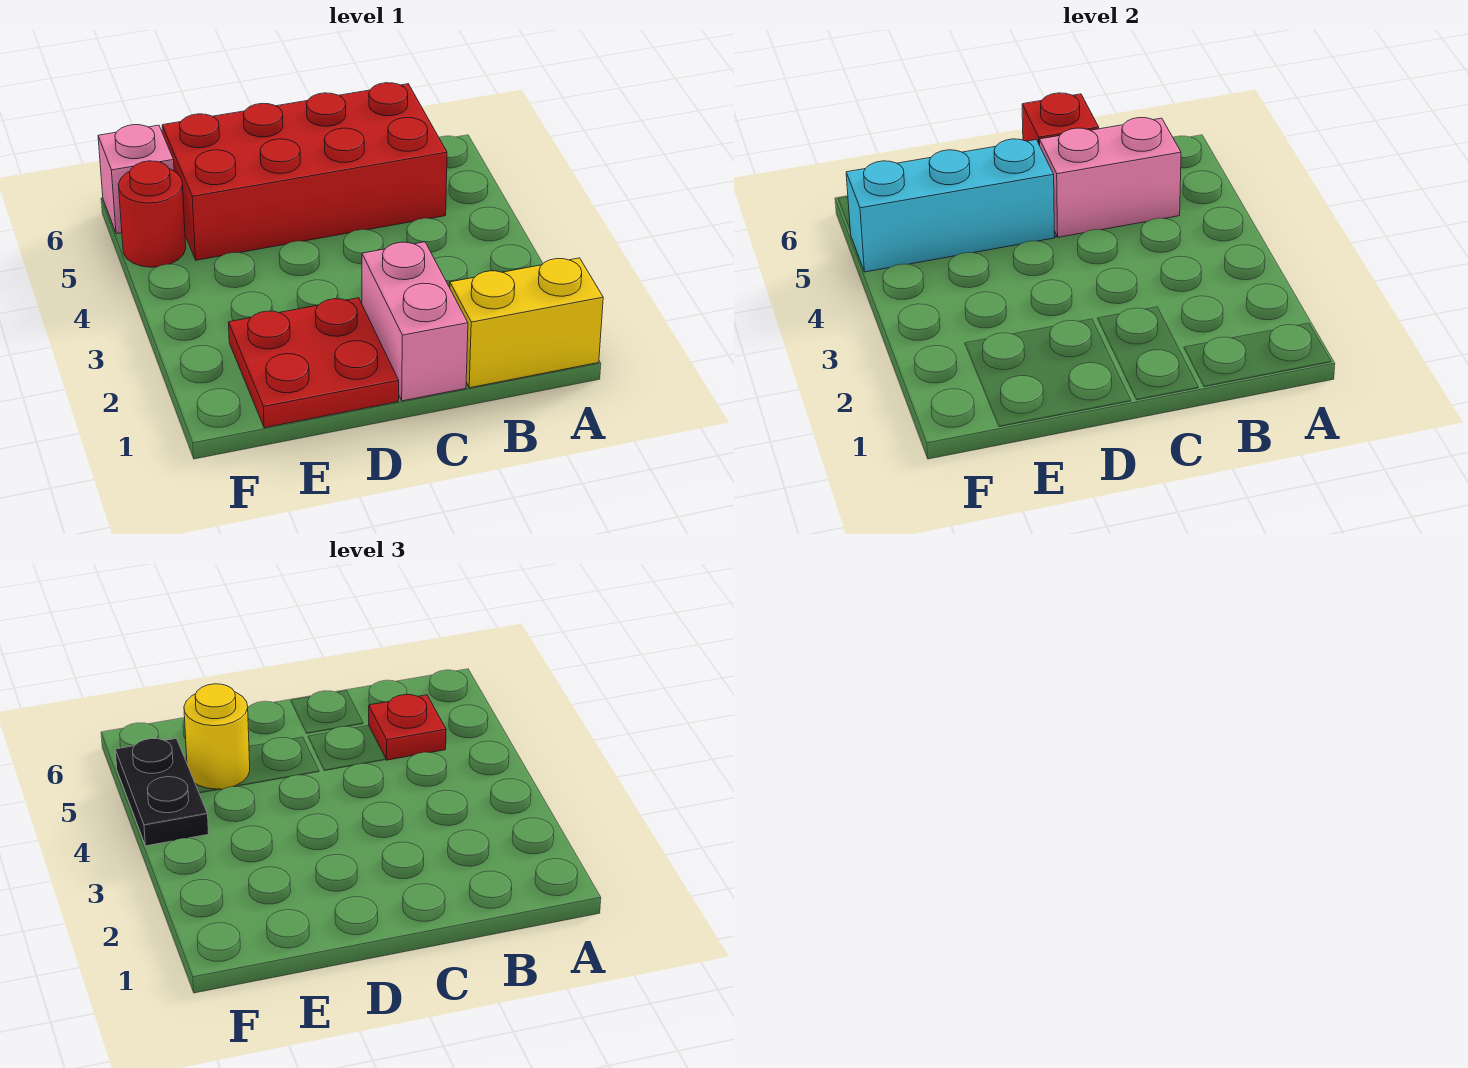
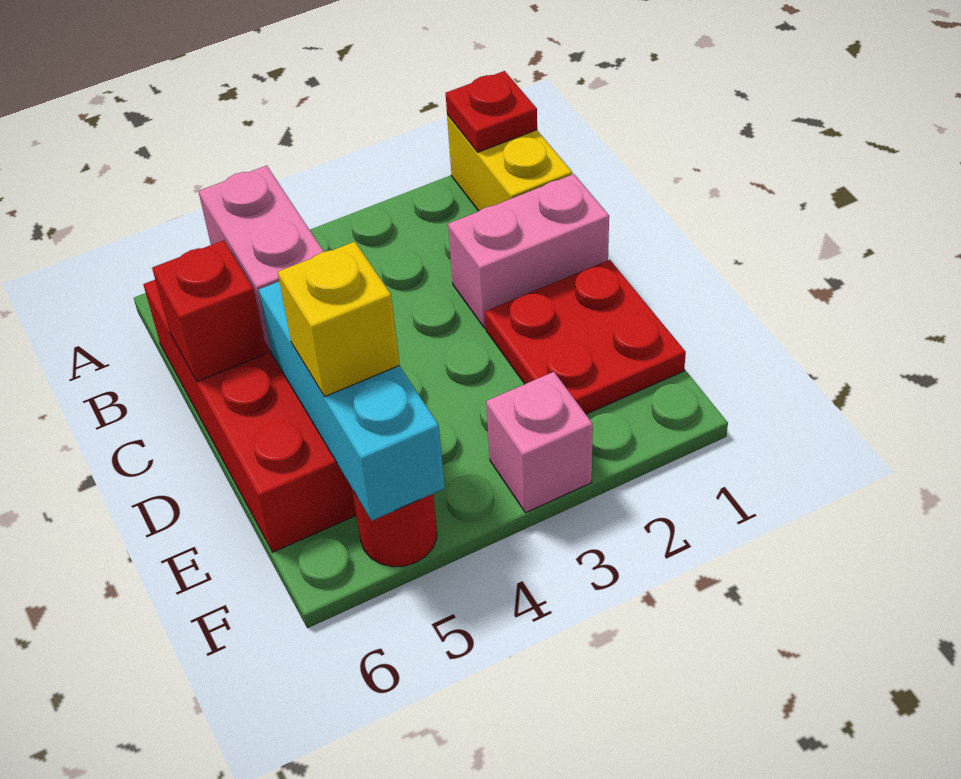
red plate B5 level 3 -> red plate A1 level 2
yellow round brick E5 level 3 -> yellow brick E5 level 3
black plate F4:F5 level 3 -> none
pink brick F6 level 1 -> pink brick F3 level 1

